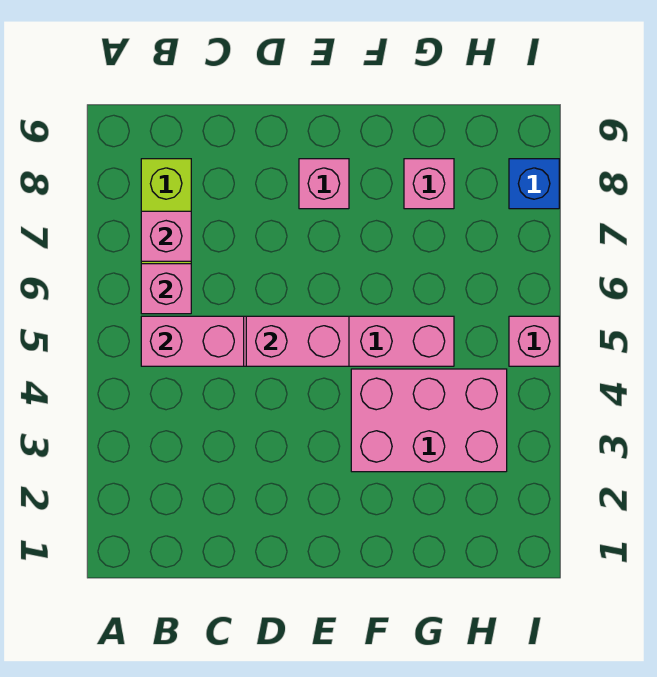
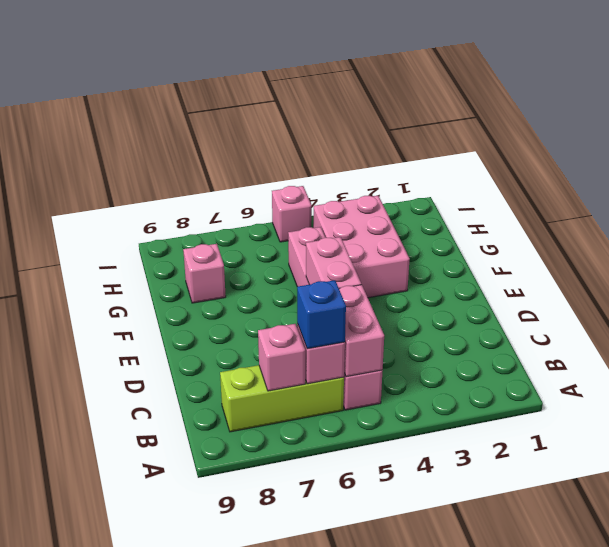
pink brick E8 level 1 -> none
blue brick I8 level 1 -> blue brick B6 level 3

